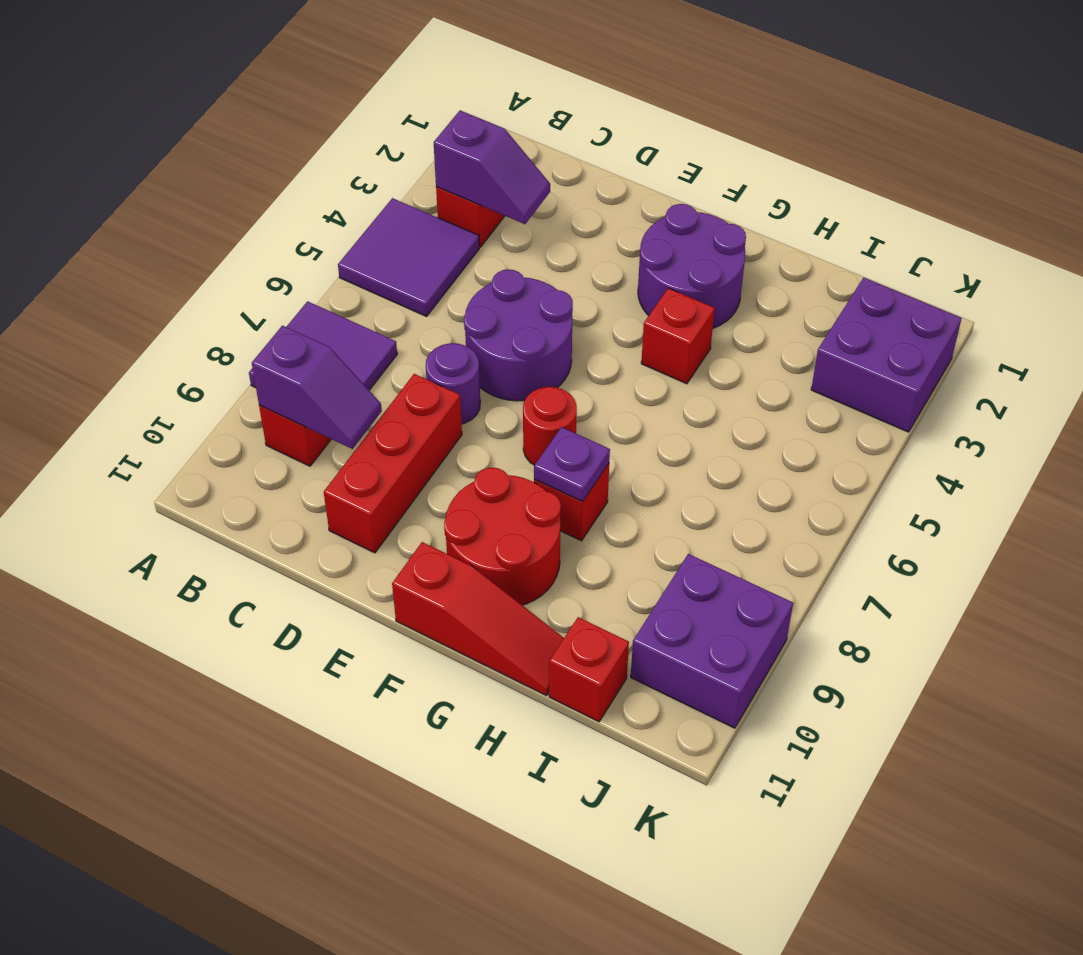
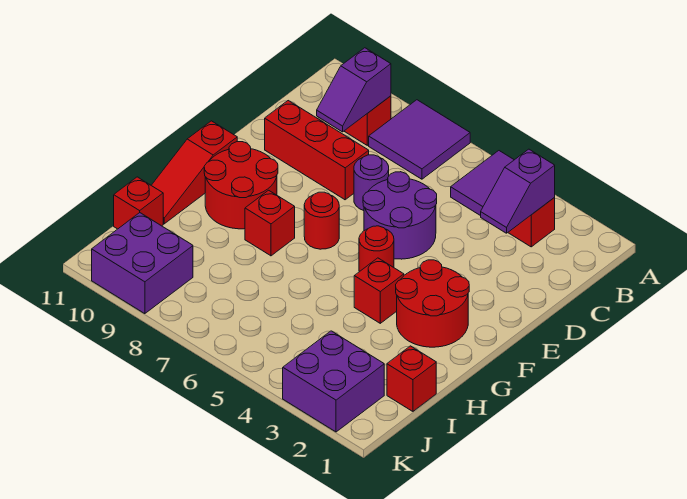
purple round brick F2:G3 level 1 -> red round brick F2:G3 level 1
none -> red round brick F5 level 1
purple plate G8 level 2 -> none
none -> red brick I1 level 1

